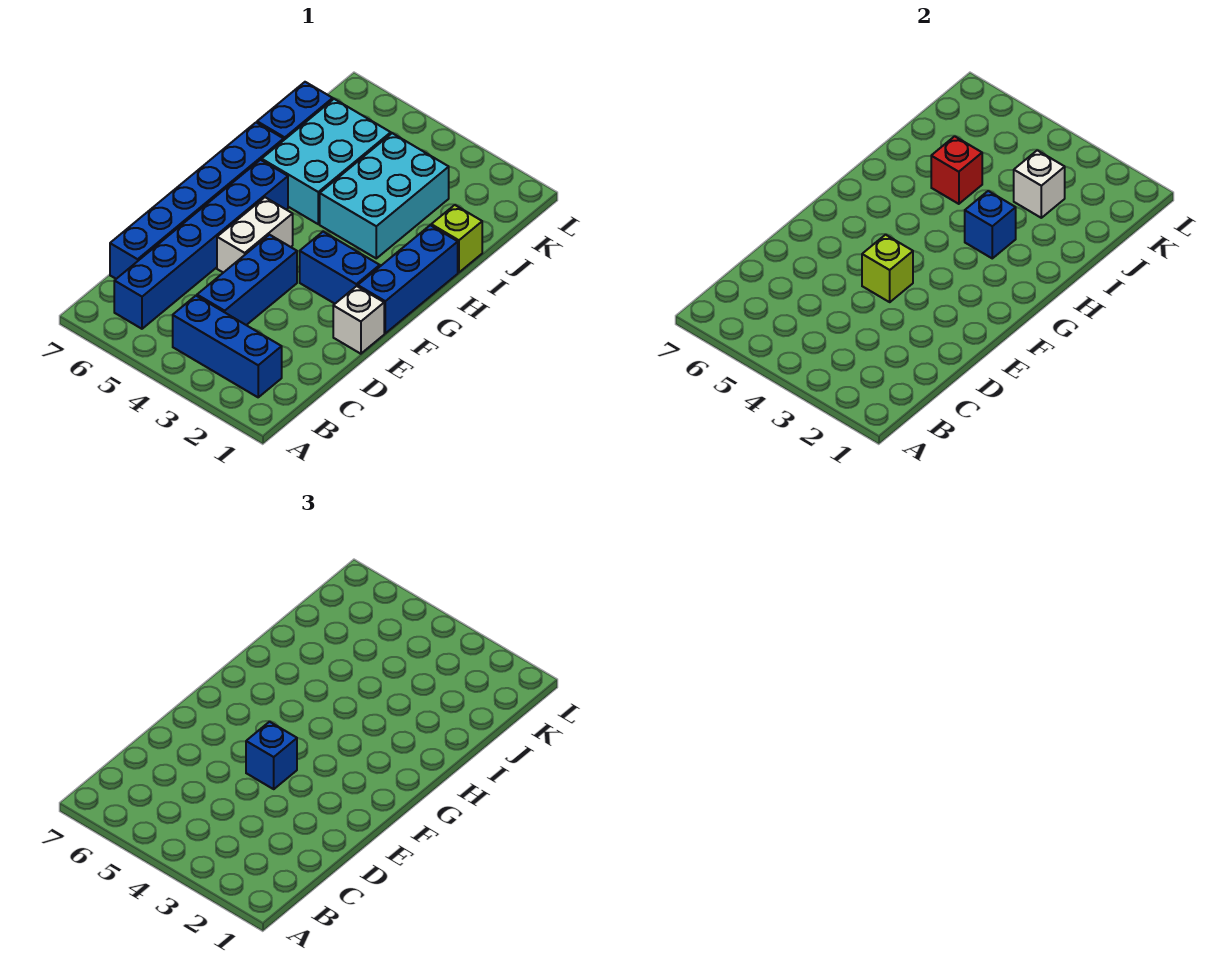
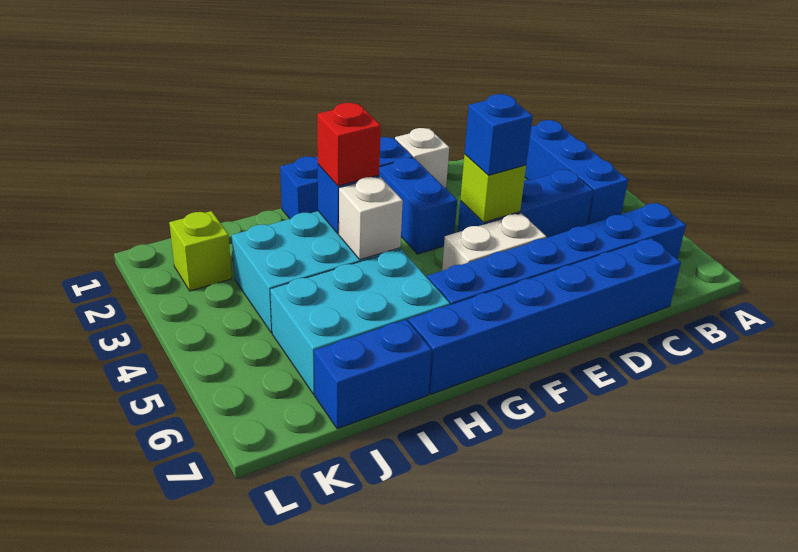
lime brick I1 level 1 -> lime brick K2 level 1
red brick I5 level 2 -> red brick H3 level 3
white brick J3 level 2 -> white brick H4 level 2

